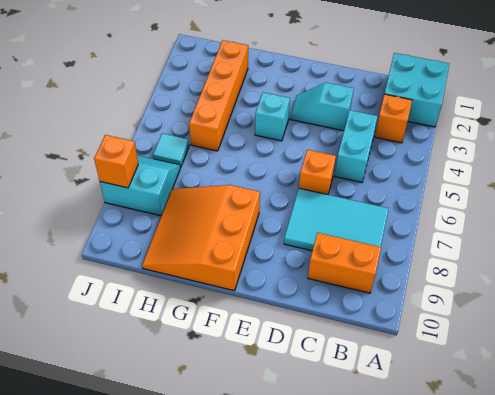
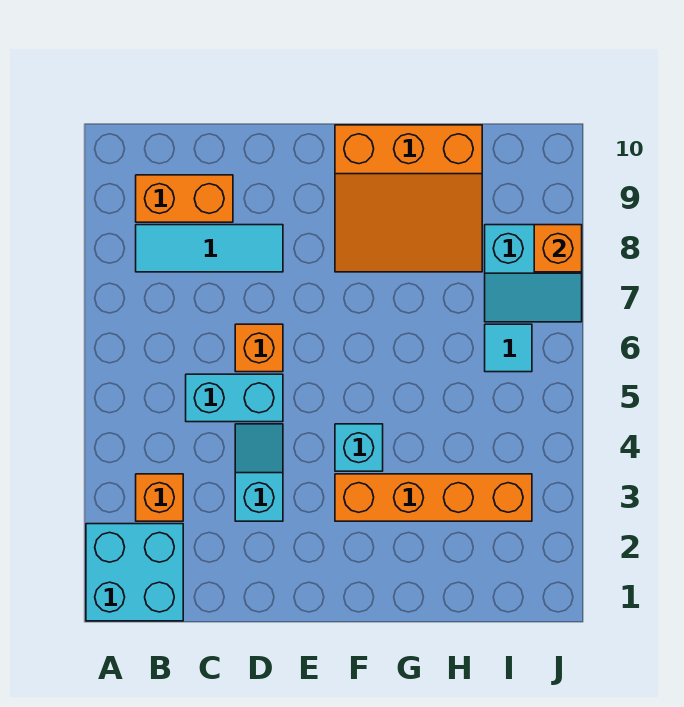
cyan tile B7:D8 level 1 -> cyan tile B8:D8 level 1
cyan brick C4:C5 level 1 -> cyan brick C5:D5 level 1
cyan slope D3:E3 level 1 top D -> cyan slope D3:D4 level 1 top 3
orange slope F8:H10 level 1 top F -> orange slope F8:H10 level 1 top 10
orange brick H2:H5 level 1 -> orange brick F3:I3 level 1

